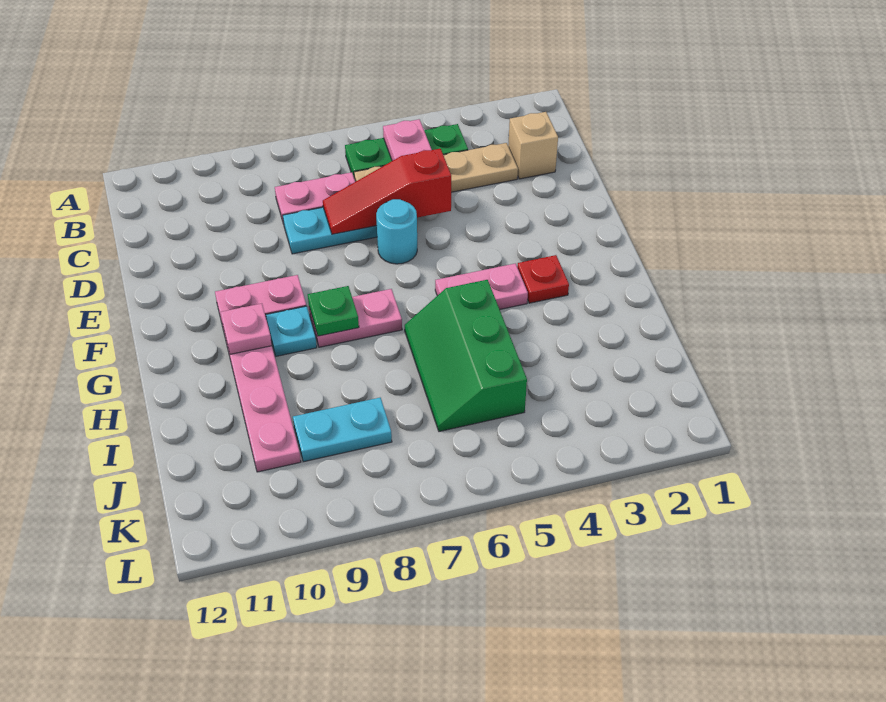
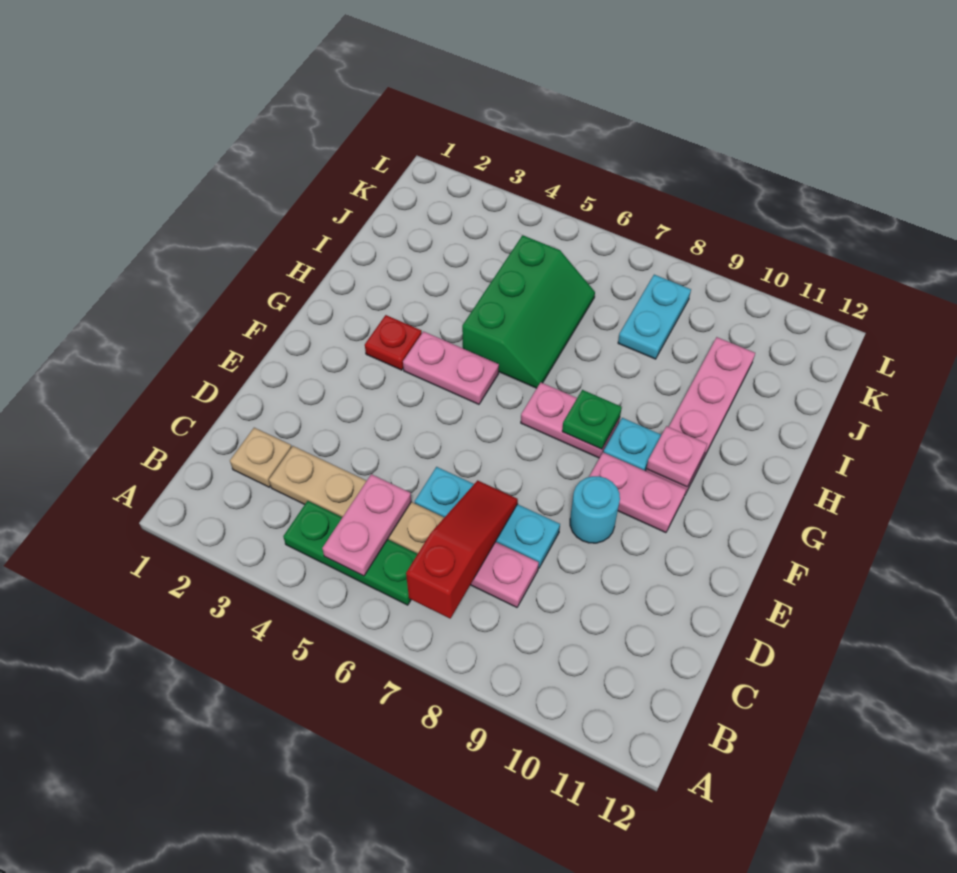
tan brick C2 level 1 -> tan plate C2 level 1
red slope D5:D7 level 2 top 5 -> red slope B7:D7 level 2 top B
cyan round brick E6 level 1 -> cyan round brick E9 level 1
cyan plate J8:J9 level 1 -> cyan plate J8:K8 level 1

